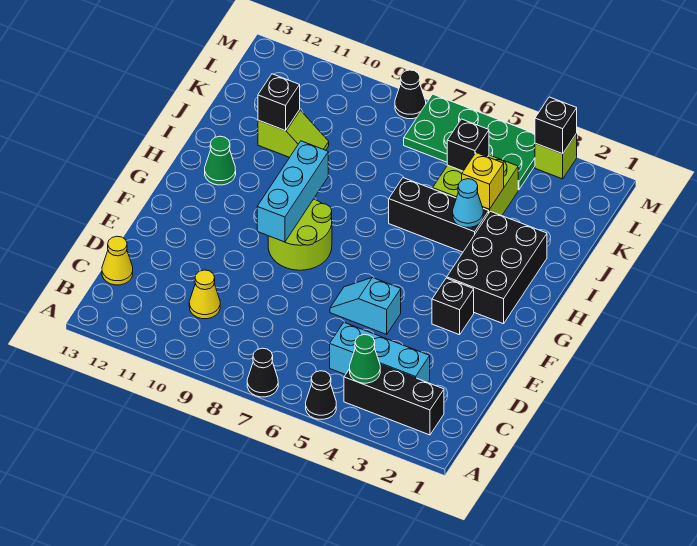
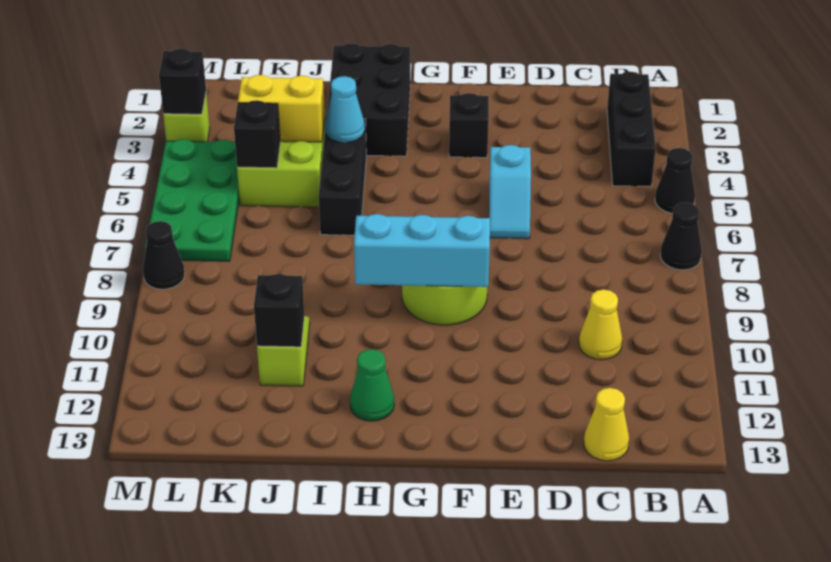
green cone B4 level 2 -> none
cyan brick C3:C5 level 1 -> none
black brick G2:I3 level 1 -> black brick H1:I3 level 1
yellow brick J4 level 2 -> yellow brick J4:K4 level 2

